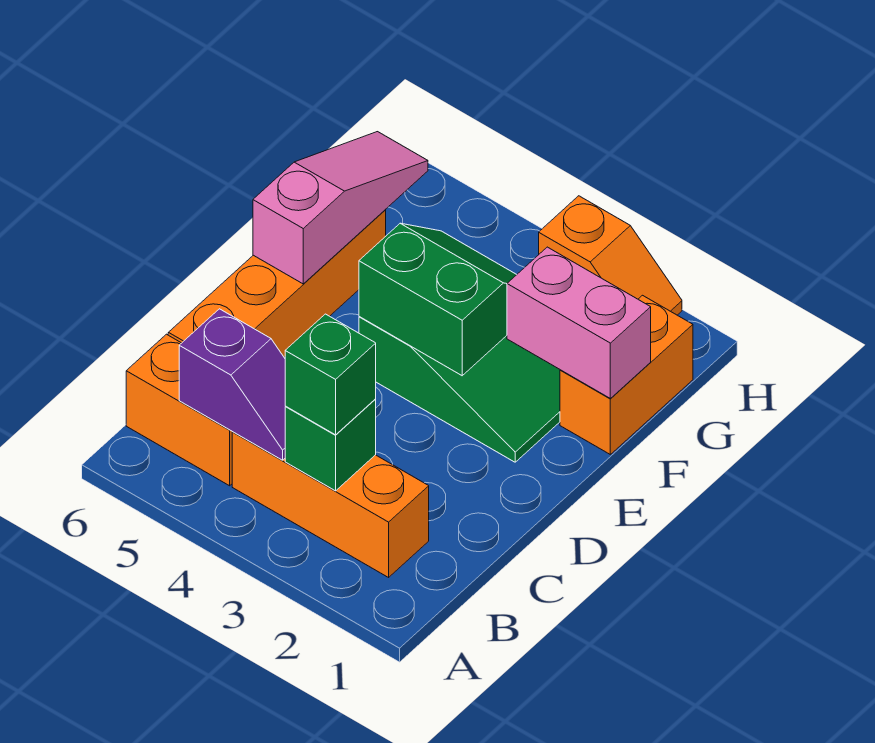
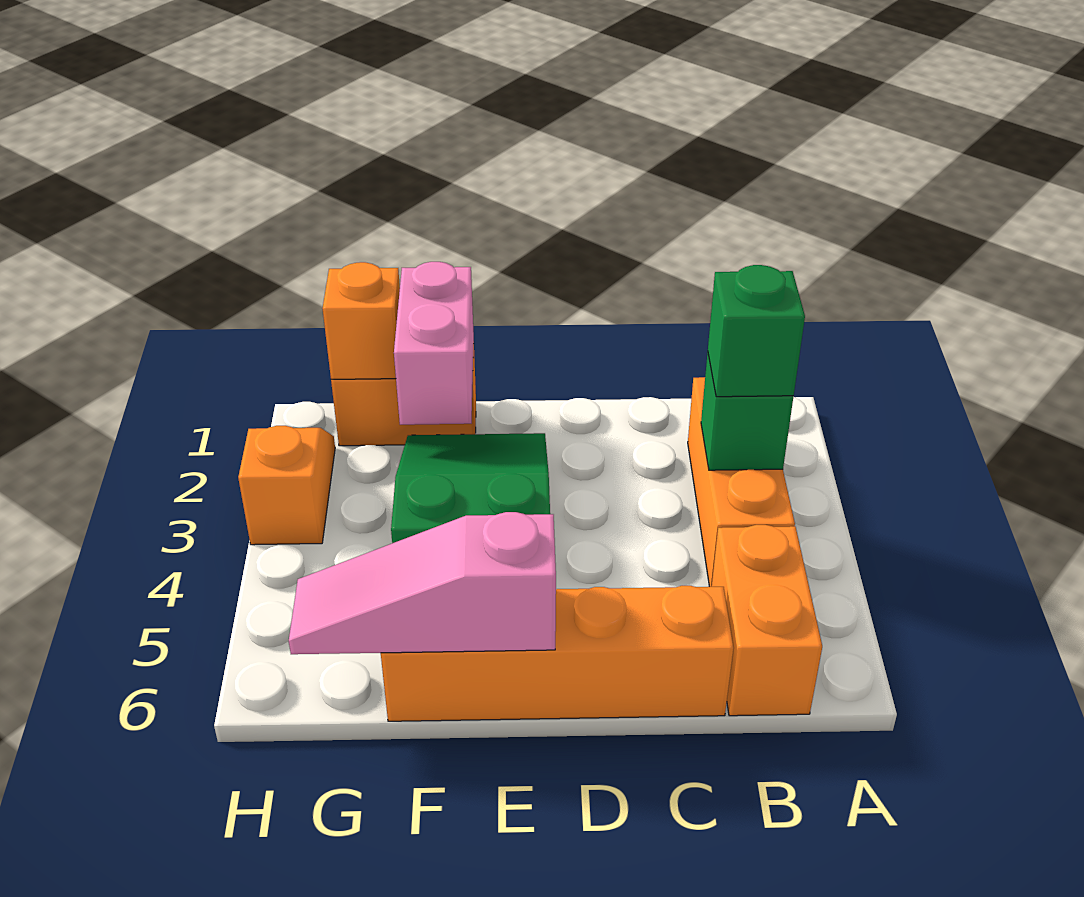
purple slope B4:B5 level 2 top 5 -> none
green slope E3:F4 level 2 top E -> none
none -> orange brick G1 level 2

